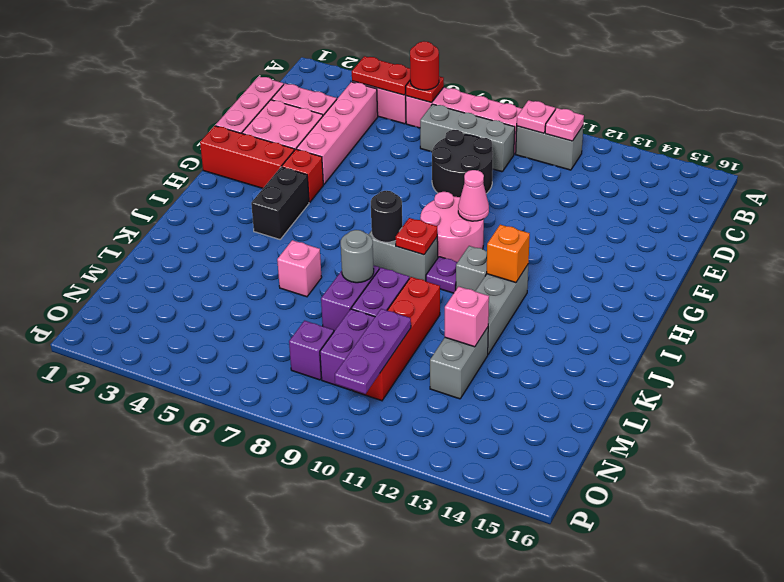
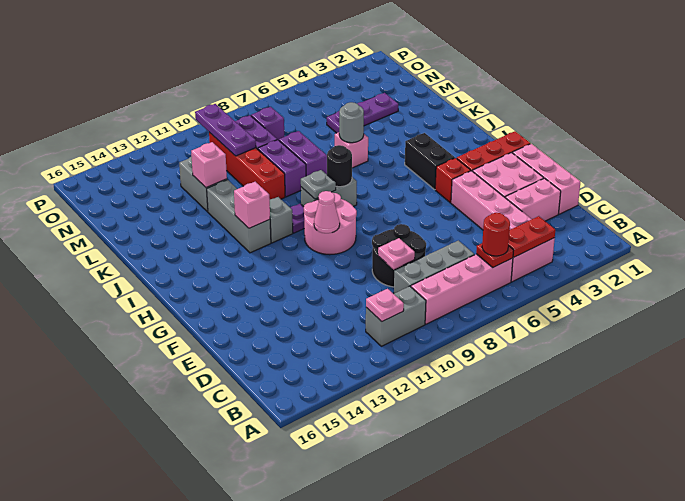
pink plate B10 level 2 -> pink plate D9 level 2
red plate I9 level 2 -> grey plate I9 level 2
orange brick I12 level 2 -> pink brick I12 level 2
grey round brick K8 level 2 -> grey round brick K6 level 2
none -> purple plate M3:M5 level 1

